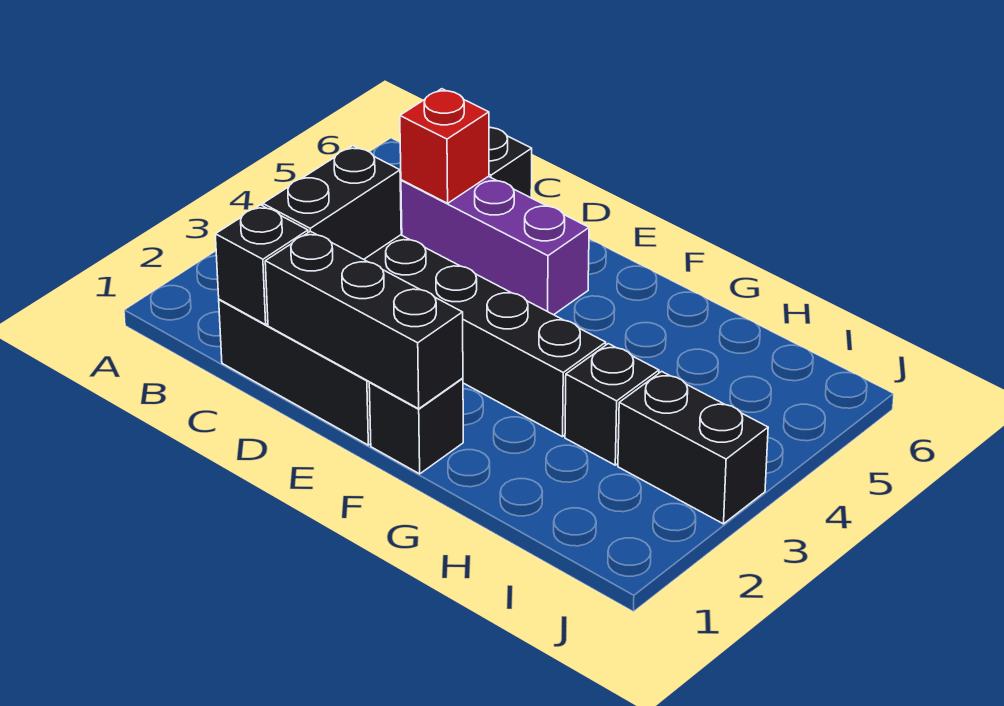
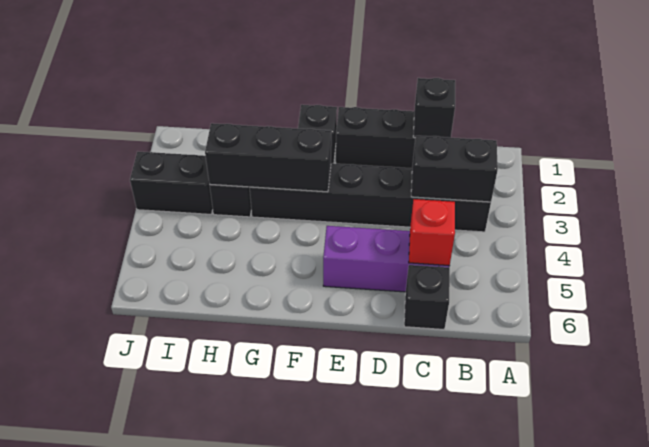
black brick C2:C3 level 2 -> black brick B3:C3 level 2
black brick D1:F1 level 2 -> black brick F3:H3 level 2

